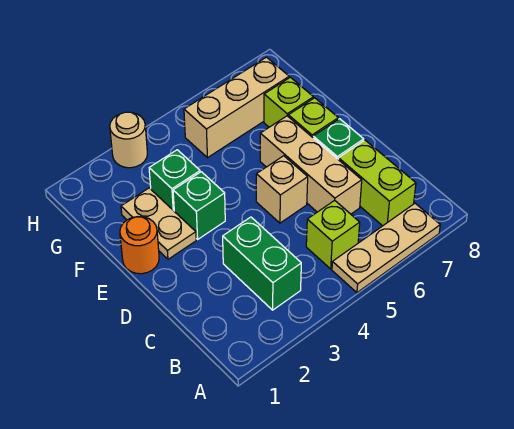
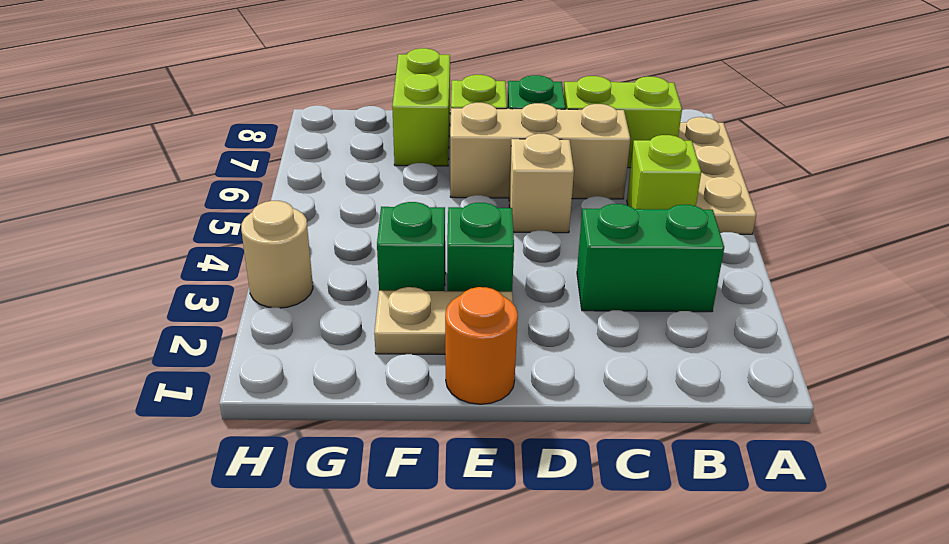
lime brick F7 level 1 -> lime brick F7:F8 level 1
tan brick G5:G7 level 1 -> none

